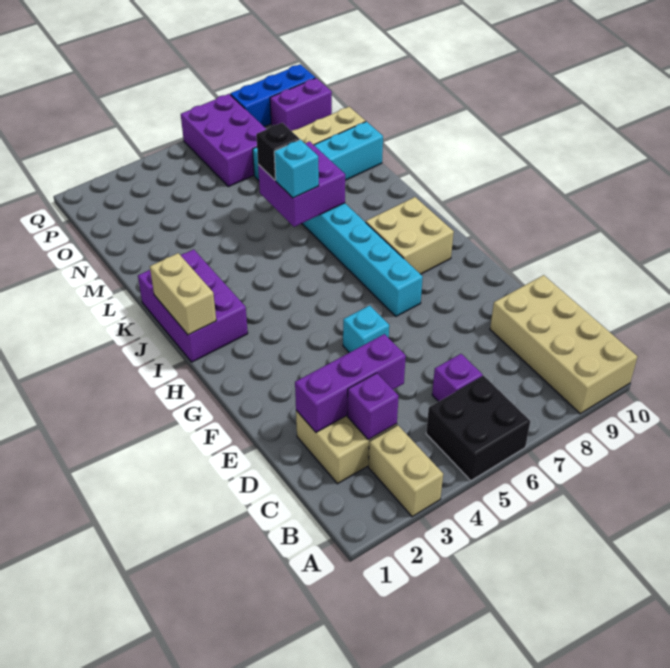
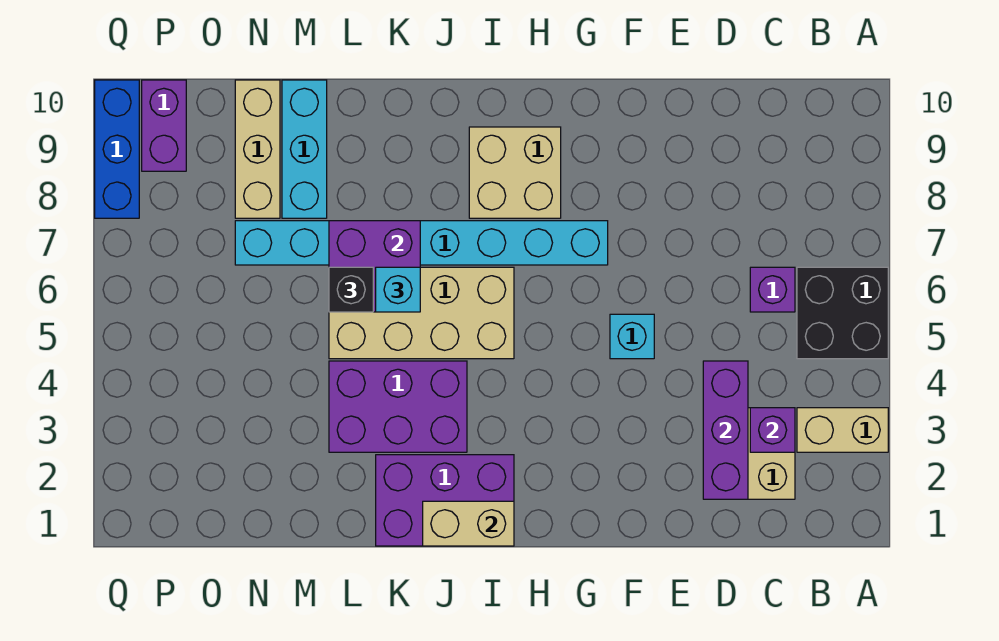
tan brick A9:D10 level 1 -> tan brick I5:L6 level 1
purple brick O6:Q7 level 1 -> purple brick J3:L4 level 1

